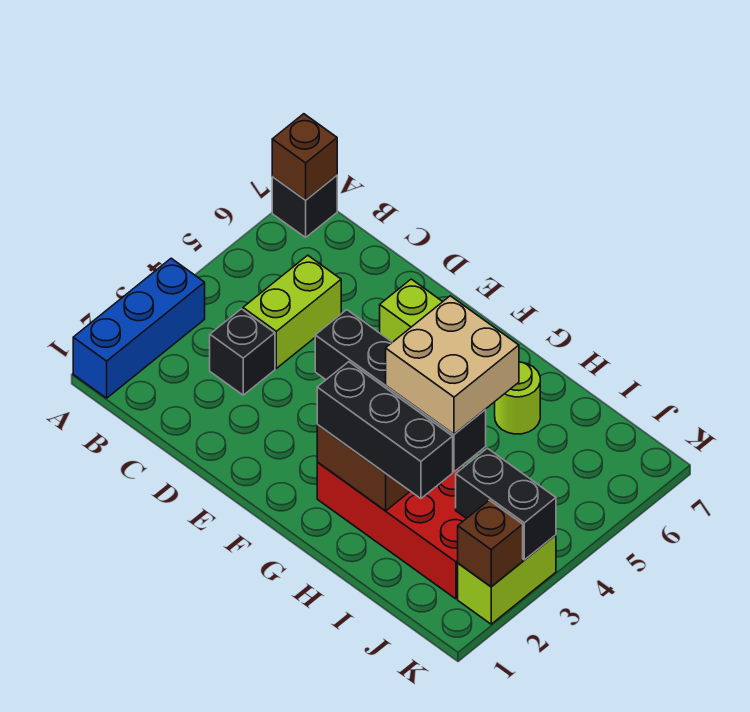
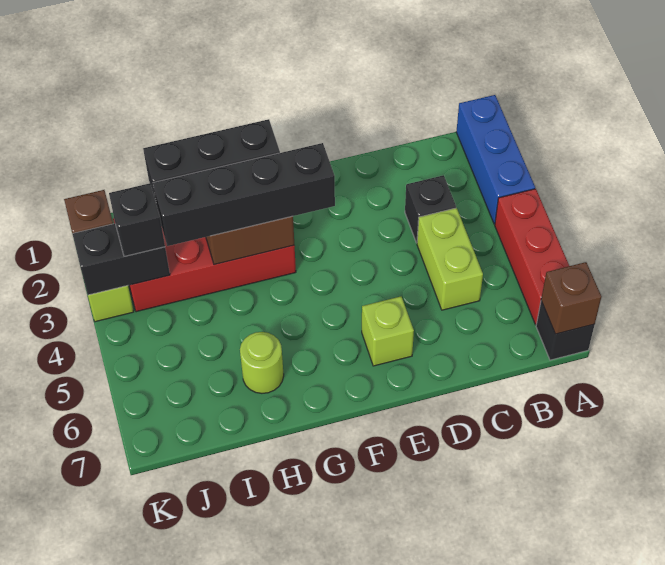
none -> red brick A4:A6 level 1
tan brick H3:I4 level 4 -> none
none -> black brick J3 level 3

